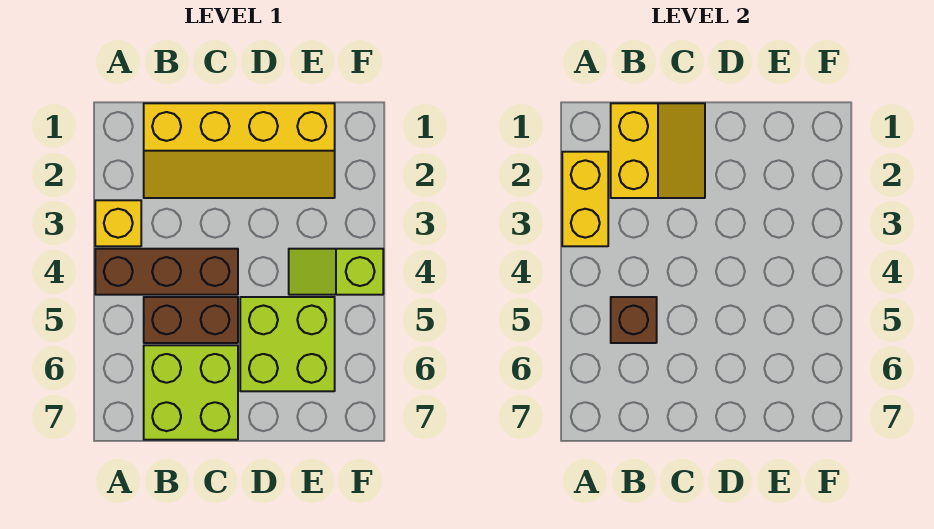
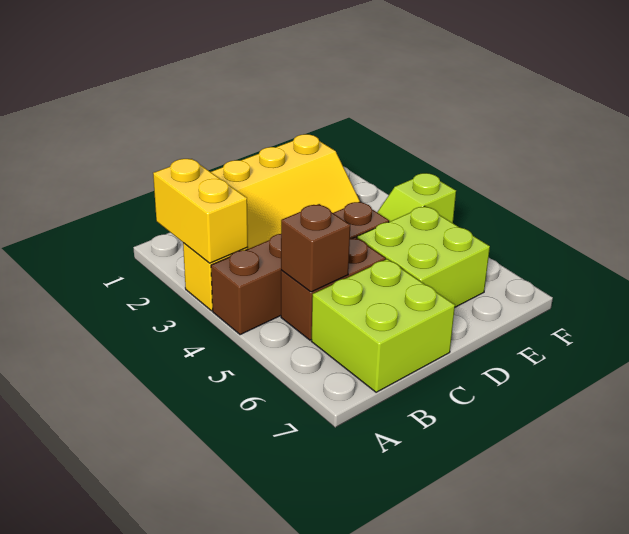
brown brick A4:C4 level 1 -> brown brick A4:D4 level 1
yellow slope B1:C2 level 2 top B -> none

